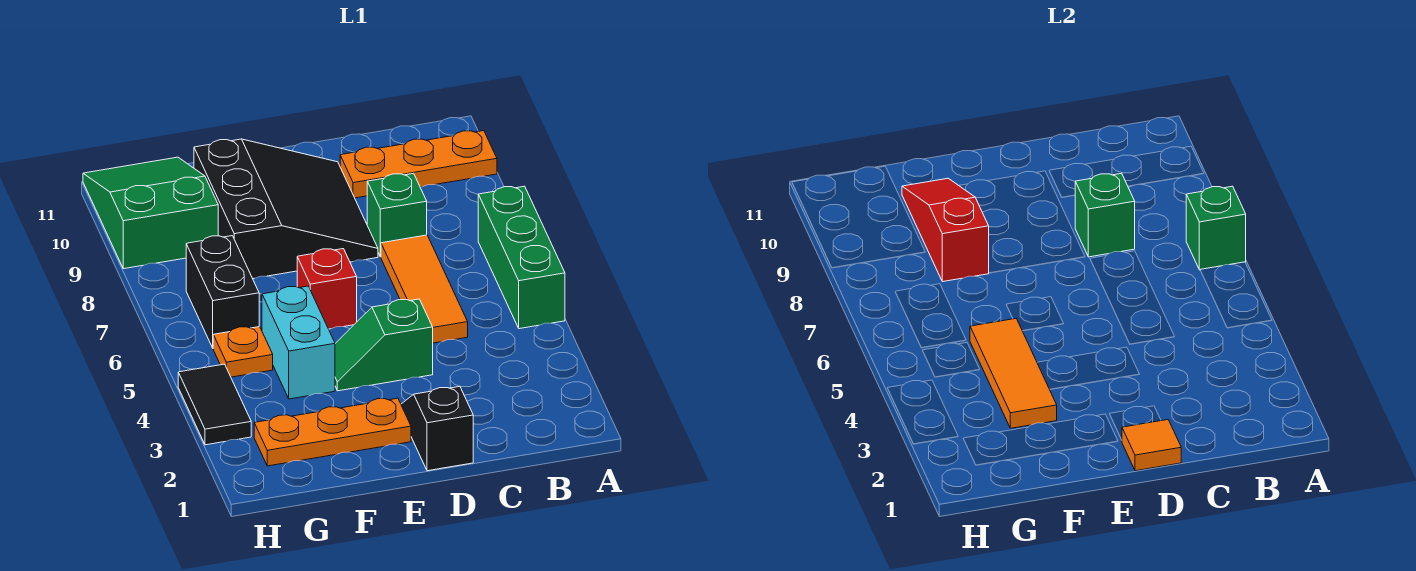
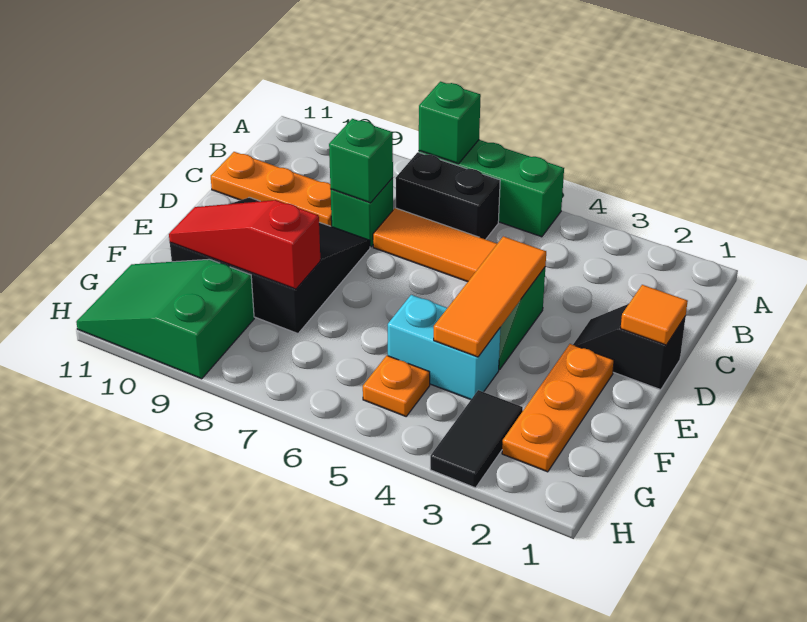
orange plate A10:C10 level 1 -> orange plate C9:C11 level 1
red brick E6 level 1 -> none
orange tile F3:F5 level 2 -> orange tile D4:F4 level 2
black brick G6:G7 level 1 -> black brick B6:B7 level 1
black tile H3:H4 level 1 -> black tile G3:H3 level 1

